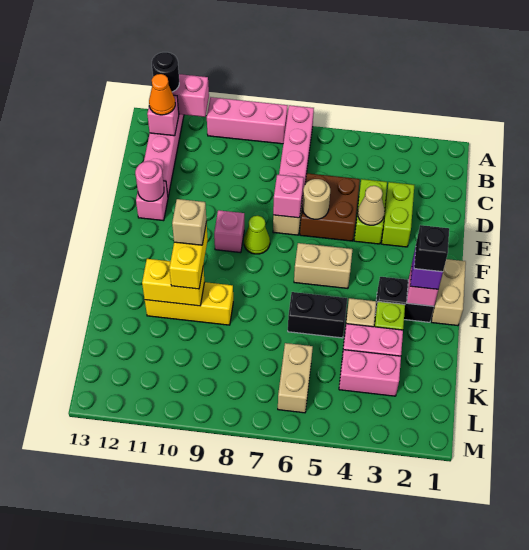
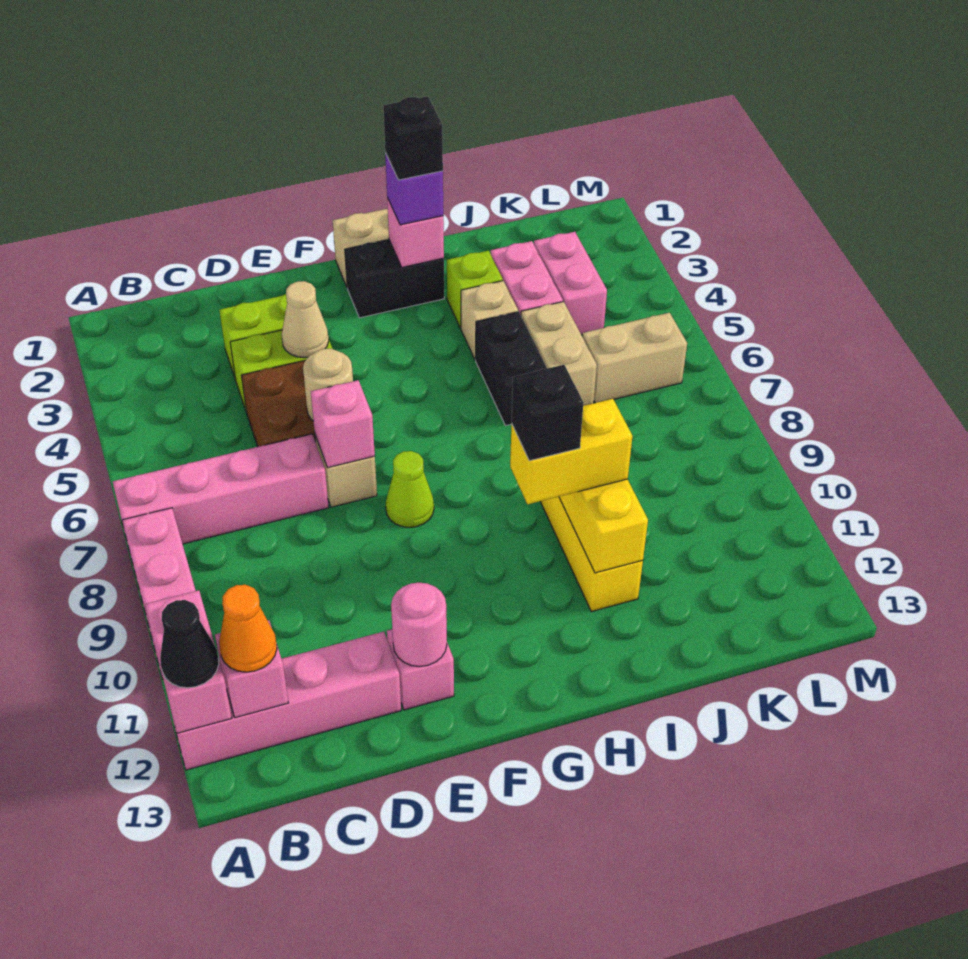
black round brick A12 level 3 -> black cone A12 level 3
pink brick F9 level 1 -> none
tan brick G5:G6 level 1 -> tan brick J5:J6 level 1
black brick H2:H3 level 1 -> black brick G2:H2 level 1
tan brick H10 level 4 -> black brick H10 level 4

